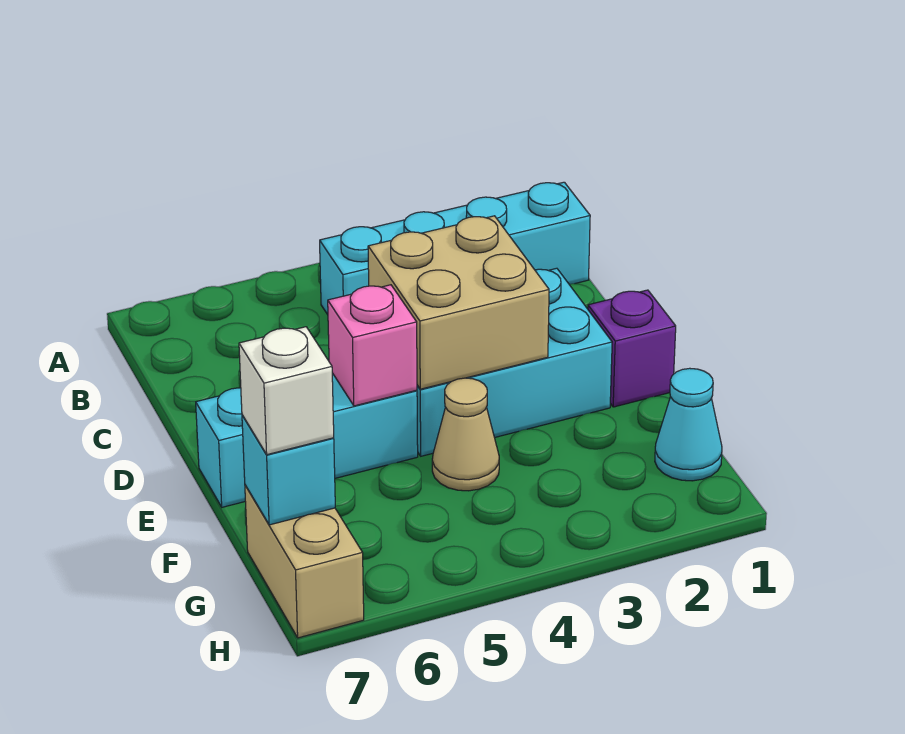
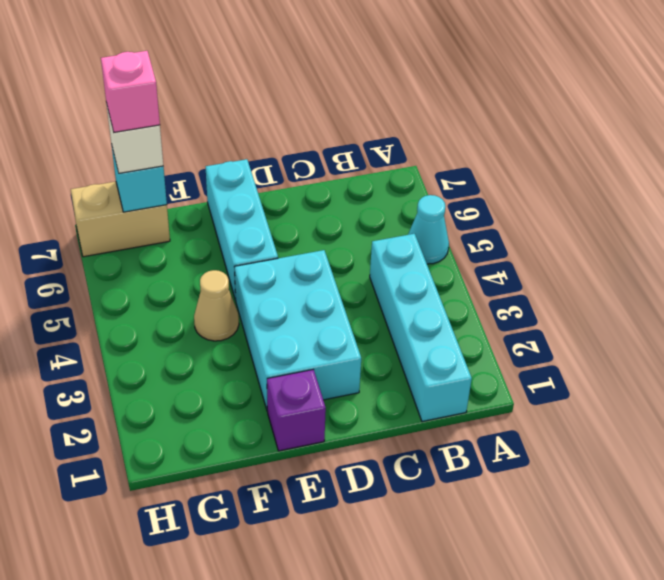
tan brick D3:E4 level 2 -> none
pink brick E5 level 2 -> pink brick G7 level 4
cyan cone G1 level 1 -> cyan cone A5 level 1

